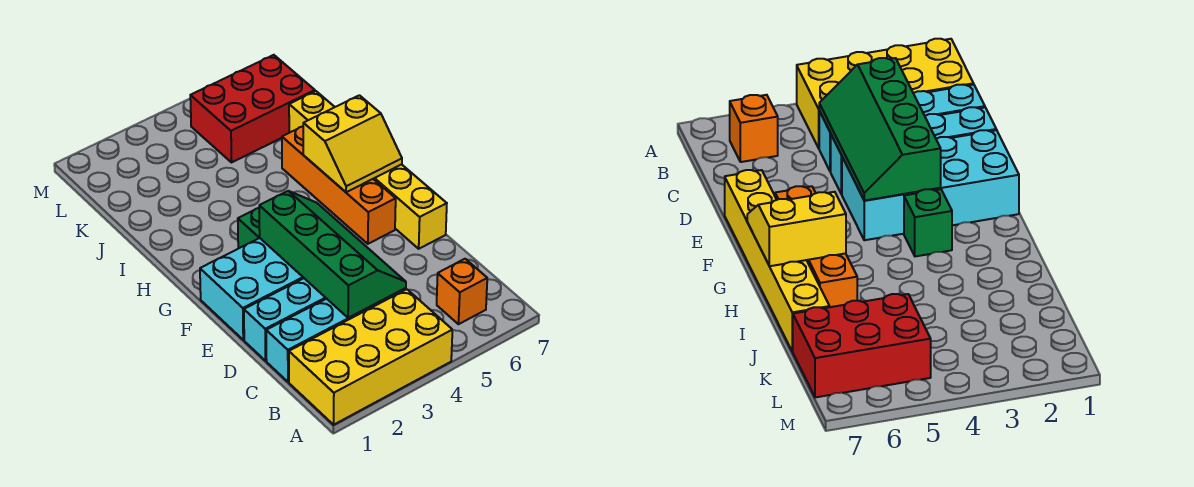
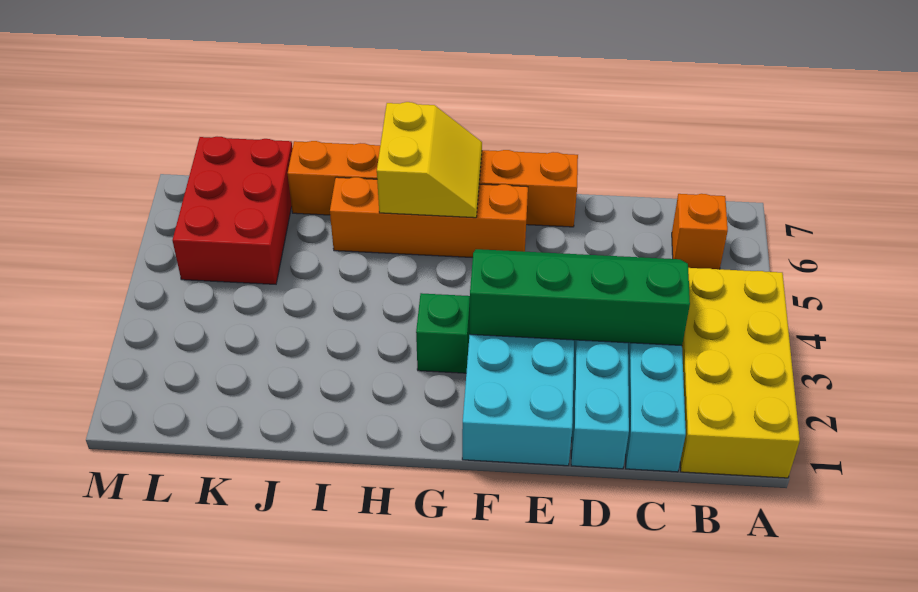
yellow brick E7:J7 level 1 -> orange brick E7:J7 level 1

